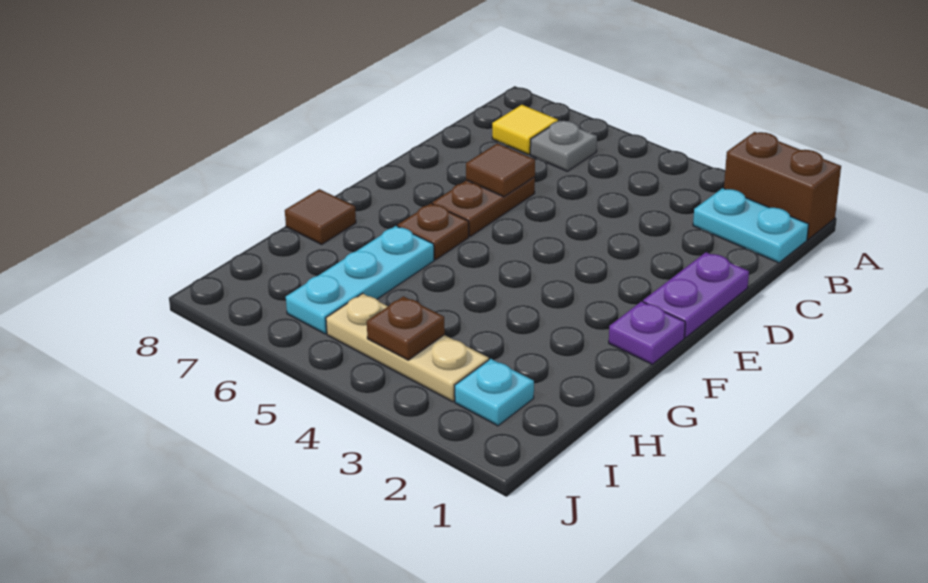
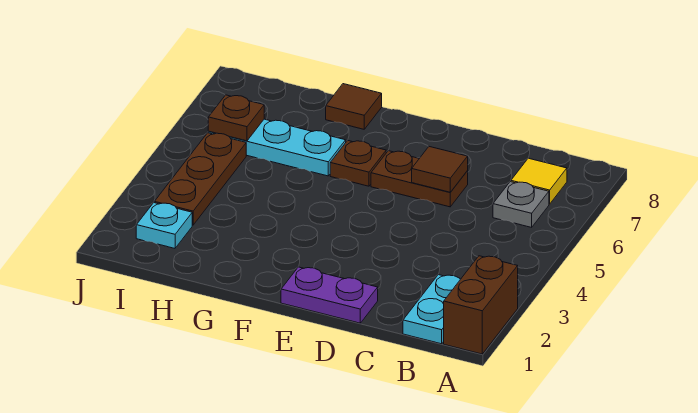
purple plate F1 level 1 -> none
tan plate I3:I5 level 1 -> brown plate I3:I5 level 1
brown plate I4 level 2 -> brown plate I6 level 2

